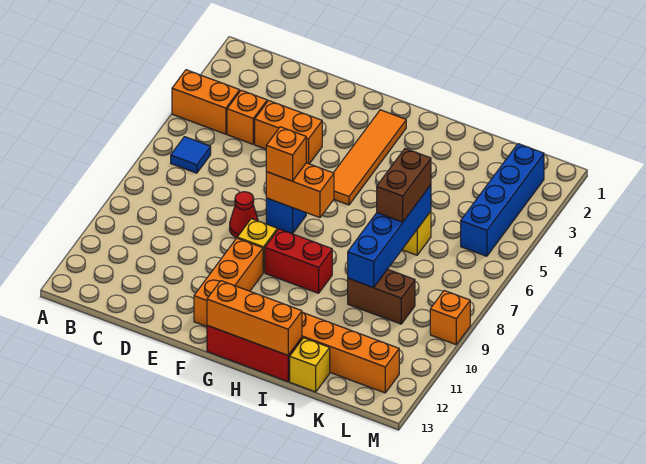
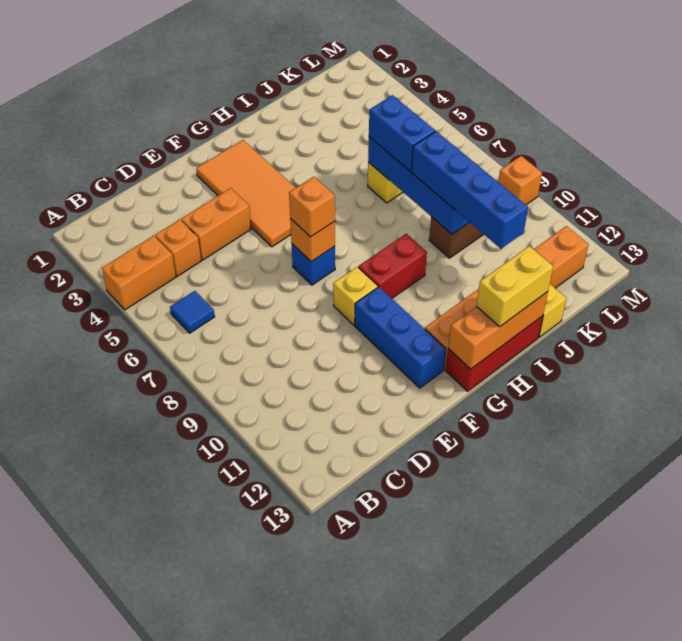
red cone E8 level 1 -> none
orange brick F7:G7 level 2 -> orange brick F7 level 2
orange brick F10:F12 level 1 -> blue brick F10:F12 level 1
orange tile G2:G5 level 1 -> orange tile F2:G5 level 1
none -> yellow brick H13:I13 level 3
brown brick J6:J7 level 3 -> blue brick J6:J7 level 3
blue brick L2:L5 level 1 -> blue brick J8:J11 level 3

